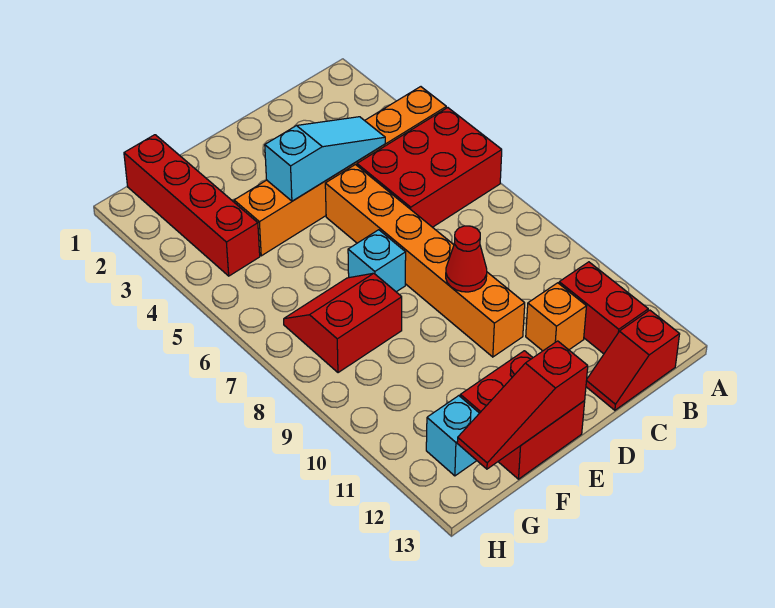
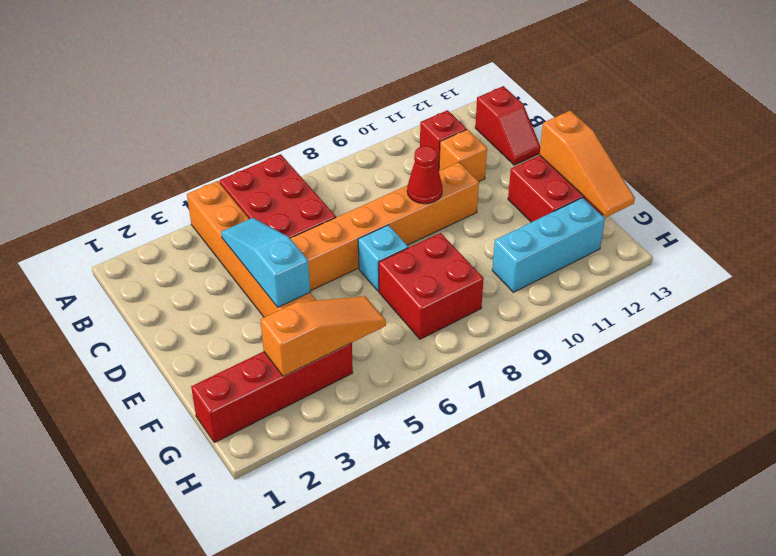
red brick B11:B12 level 1 -> red brick B11 level 1
red slope E13:G13 level 2 top E -> orange slope E13:G13 level 2 top E
red slope F7:G8 level 1 top 8 -> red brick F7:G8 level 1
none -> orange slope G3:G5 level 2 top 3
cyan brick G12 level 1 -> cyan brick G10:G12 level 1

